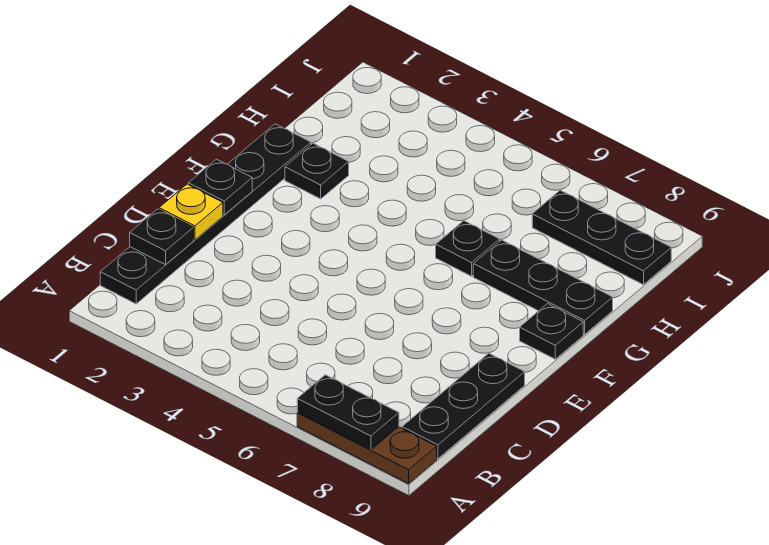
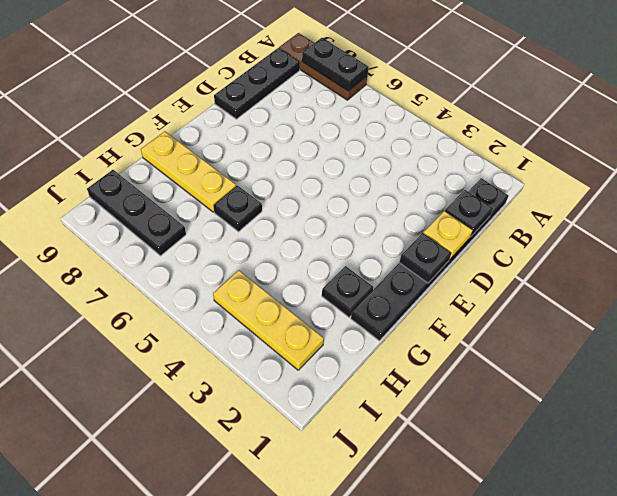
black plate F9 level 1 -> none
black plate G7:G9 level 1 -> yellow plate G7:G9 level 1
none -> yellow plate I2:I4 level 1

